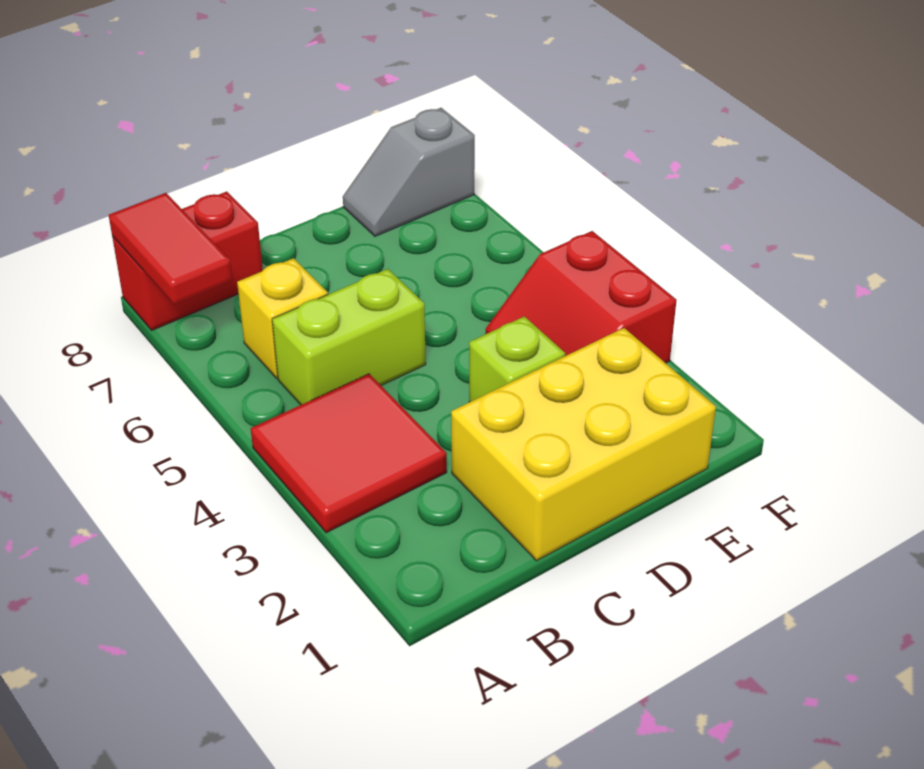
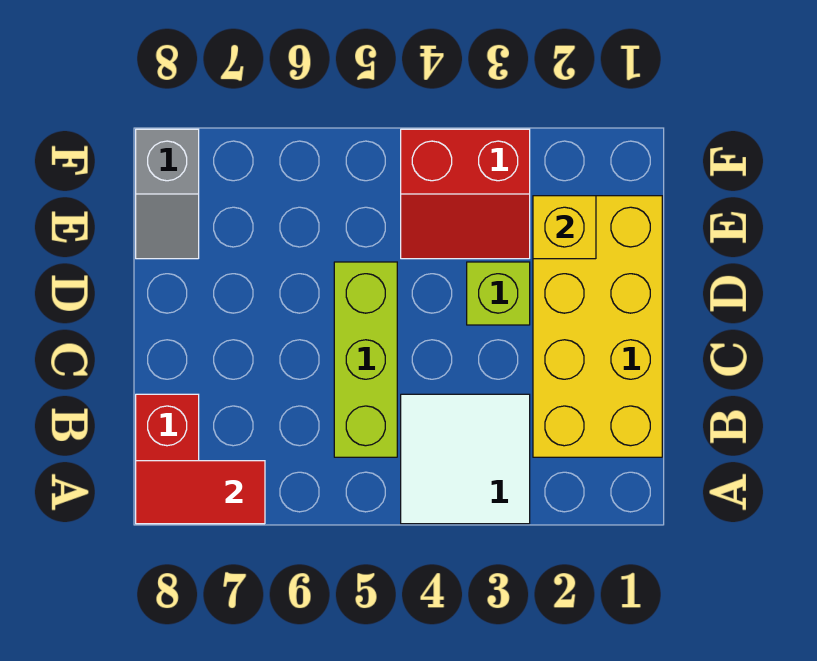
red tile A3:B4 level 1 -> white tile A3:B4 level 1
lime brick B5:C5 level 1 -> lime brick B5:D5 level 1
yellow brick B6 level 1 -> yellow brick E2 level 2
yellow brick C1:E2 level 1 -> yellow brick B1:E2 level 1

